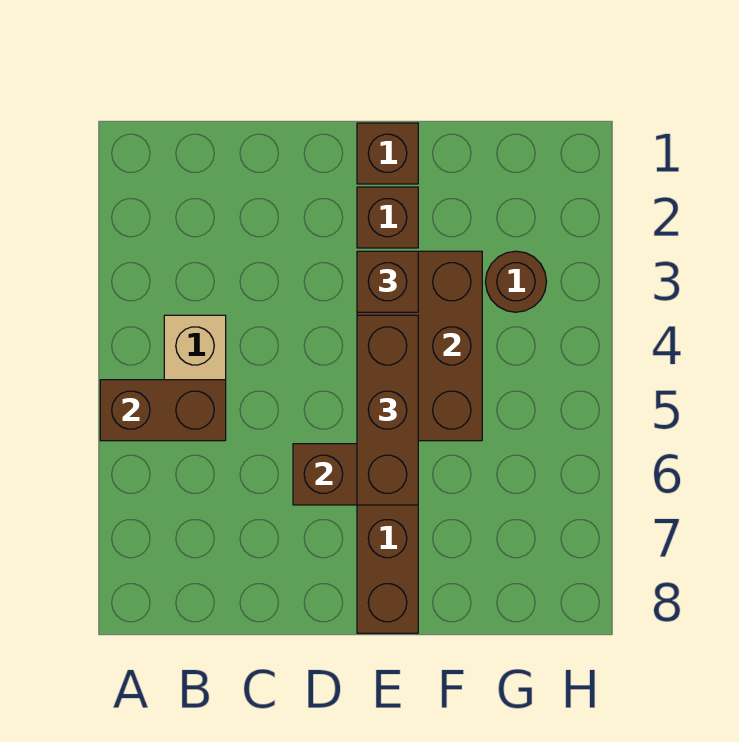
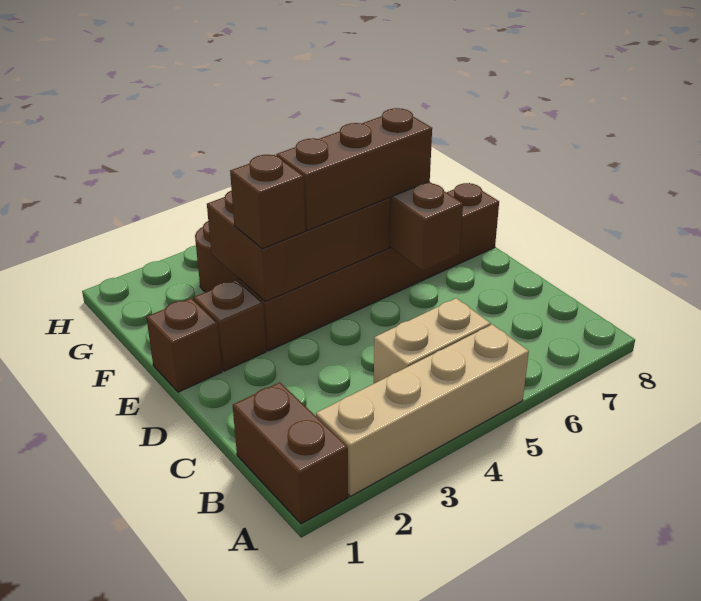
none -> tan brick A2:A5 level 1
brown brick A5:B5 level 2 -> brown brick A1:B1 level 1

